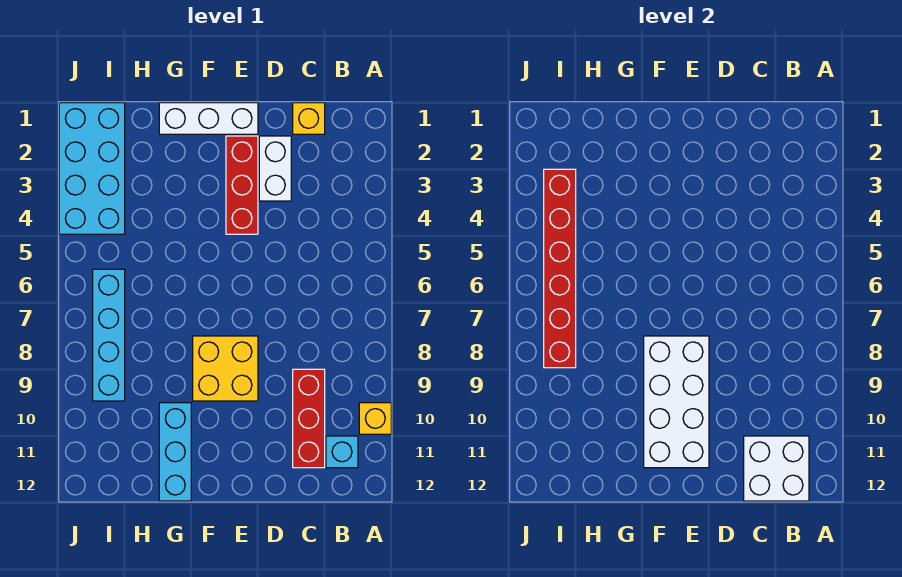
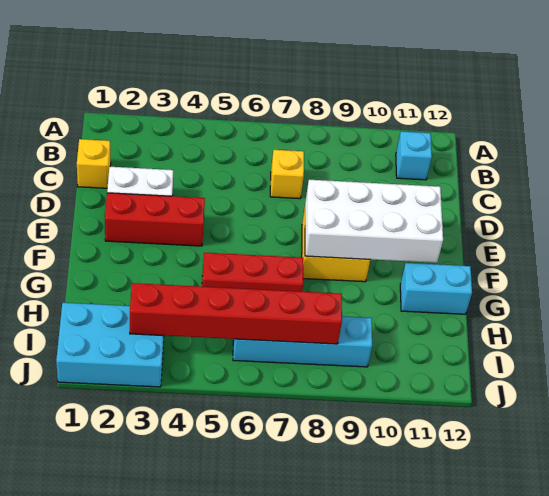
yellow brick A10 level 1 -> yellow brick C7 level 1
white brick B11:C12 level 2 -> none
red brick C9:C11 level 1 -> red brick G5:G7 level 1
white brick E1:G1 level 1 -> none
cyan brick G10:G12 level 1 -> cyan brick G11:G12 level 1
cyan brick I1:J4 level 1 -> cyan brick I1:J3 level 1

